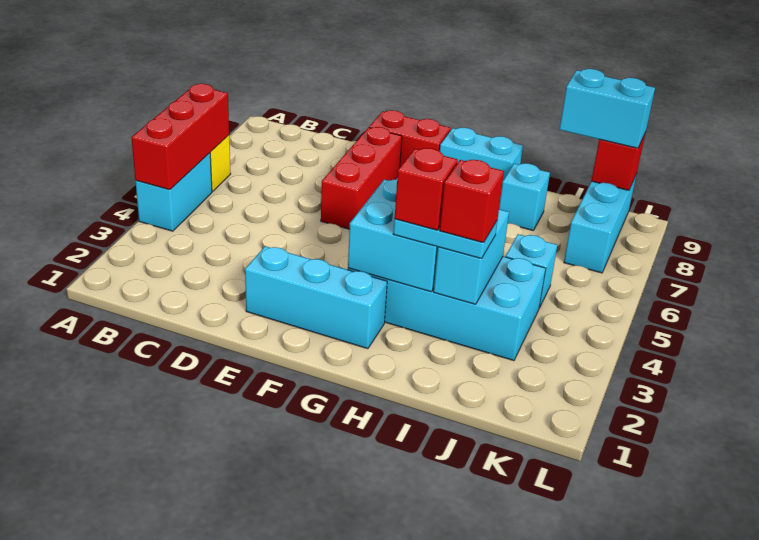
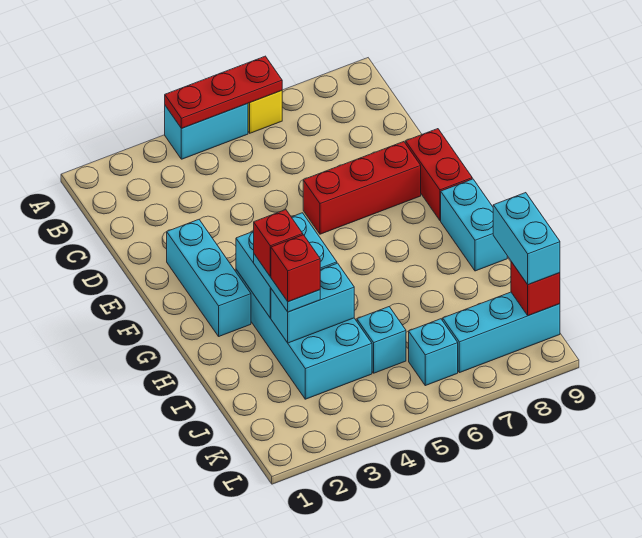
red brick A4:A6 level 2 -> red plate A4:A6 level 2
cyan brick I8 level 1 -> cyan brick K6 level 1

